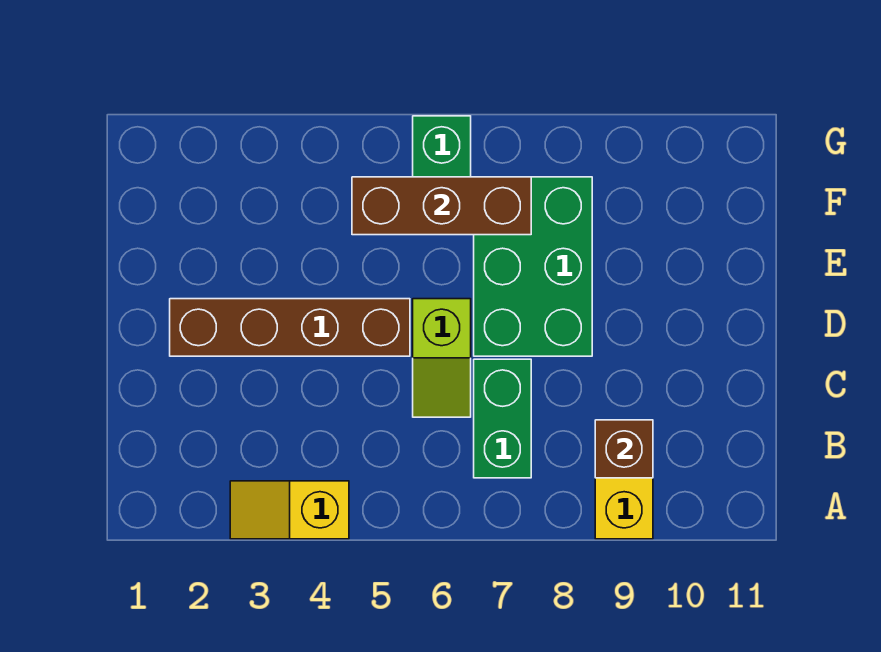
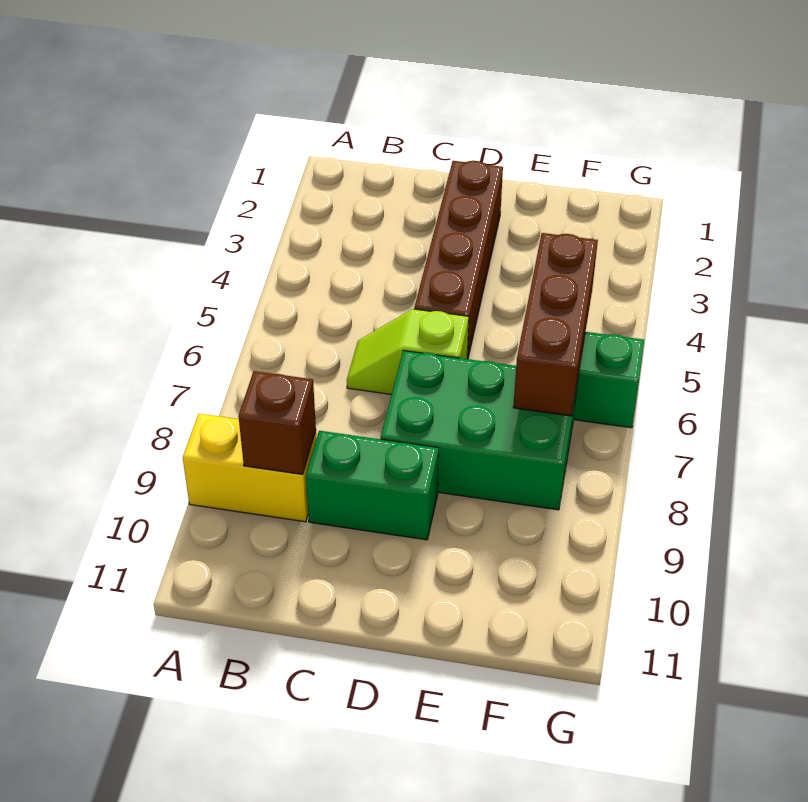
yellow slope A3:A4 level 1 top 4 -> none
green brick B7:C7 level 1 -> green brick C9:D9 level 1

